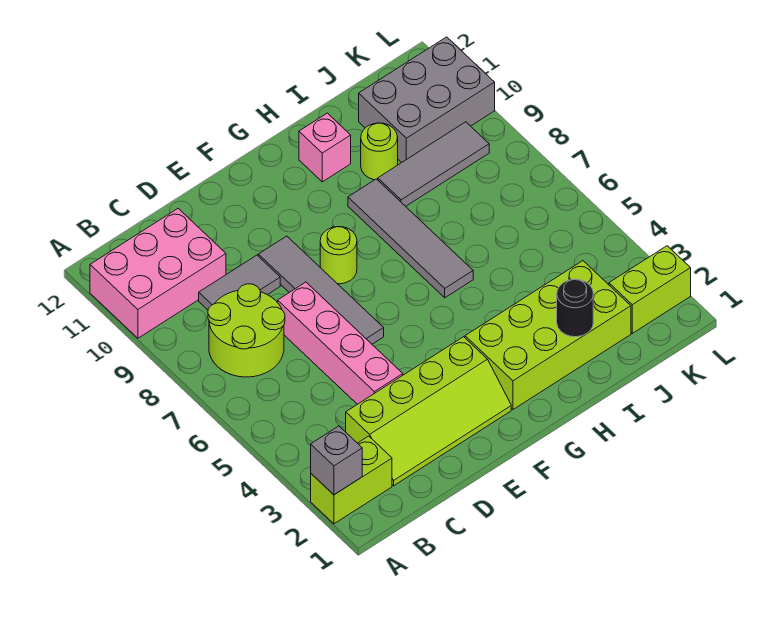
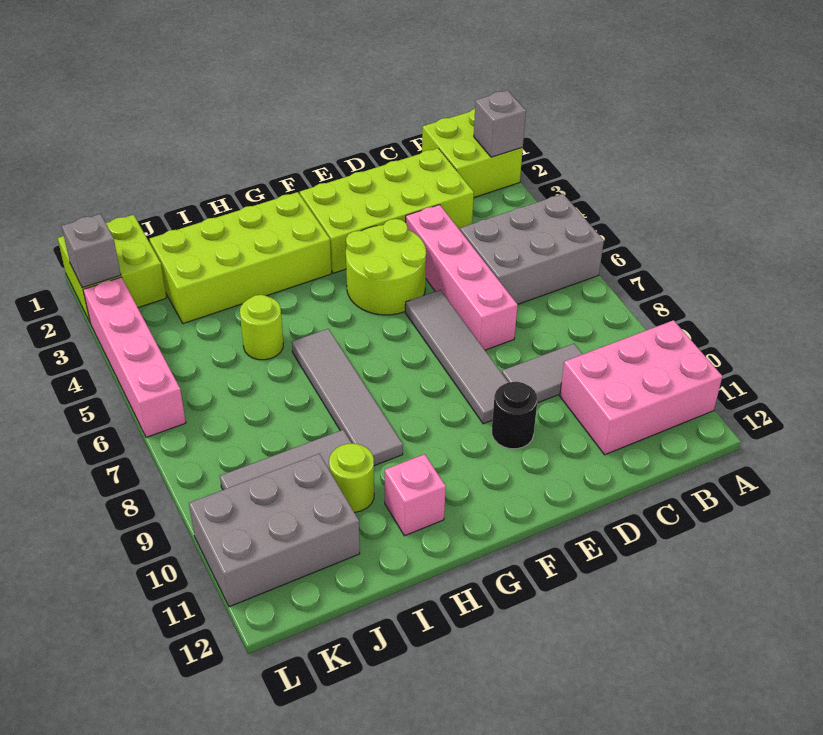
lime brick A2:B2 level 1 -> lime brick A1:B2 level 1
none -> grey brick A5:C6 level 1
lime round brick B7:C8 level 1 -> lime round brick E4:F5 level 1
lime slope C2:F3 level 1 top 3 -> lime brick C2:F3 level 1
lime round brick F8 level 1 -> lime round brick I5 level 1
black round brick I2 level 2 -> black round brick E10 level 1
lime brick K2:L2 level 1 -> lime brick K1:L2 level 1
none -> grey brick L2 level 2
none -> pink brick L3:L6 level 1

